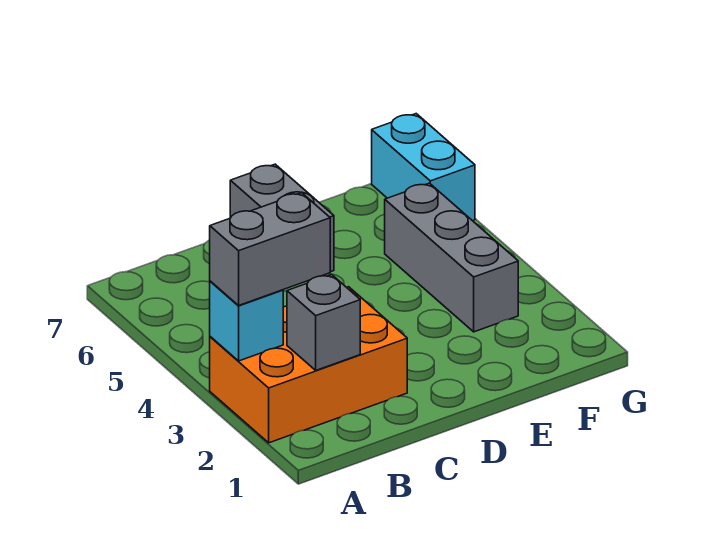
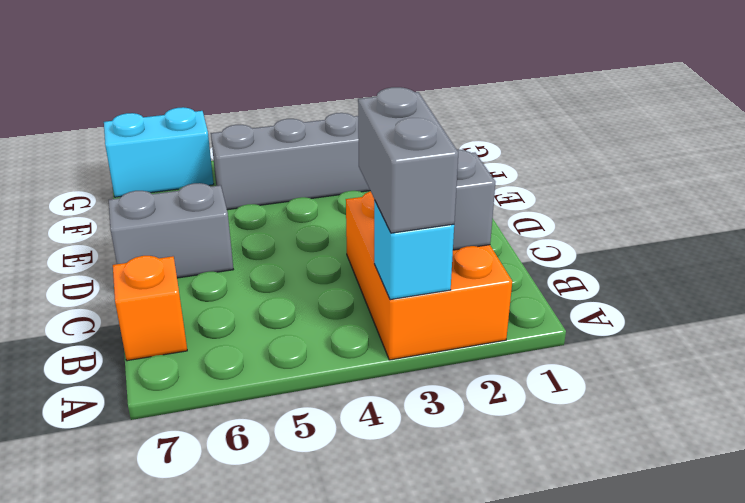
none -> orange brick B7 level 1

